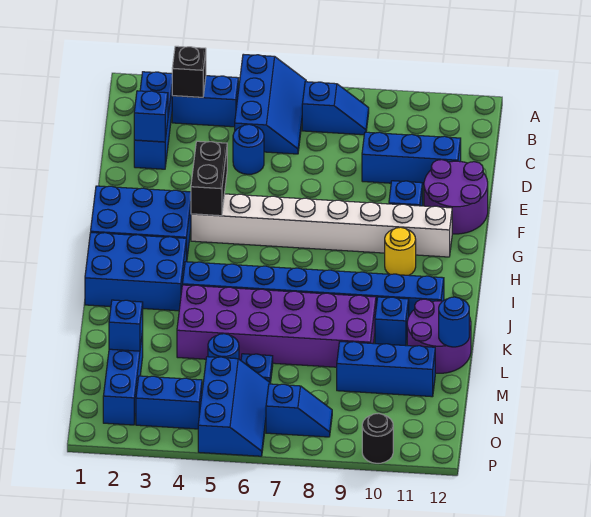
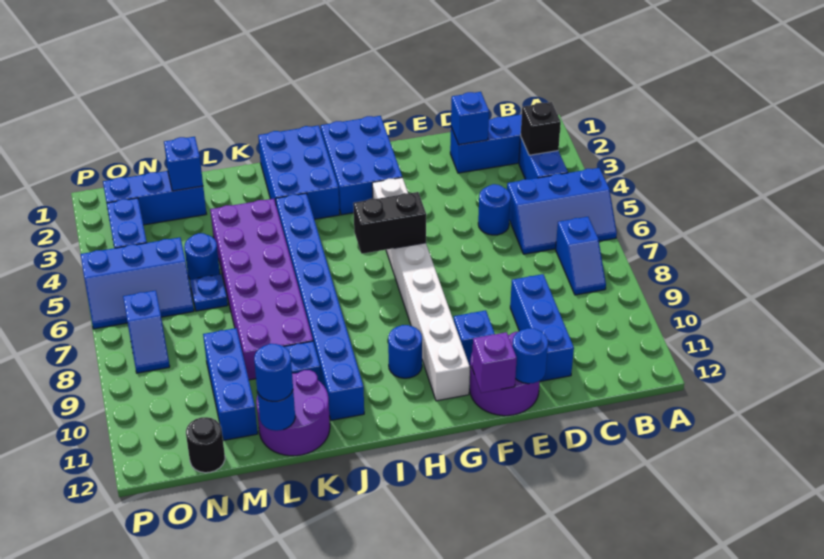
none -> blue round brick E12 level 2
black brick F4:G4 level 2 -> black brick G6:H6 level 2
none -> purple brick F12 level 2
yellow round brick H10 level 1 -> blue round brick H10 level 1
none -> blue round brick L12 level 3
black round brick P10 level 1 -> black round brick N12 level 1

